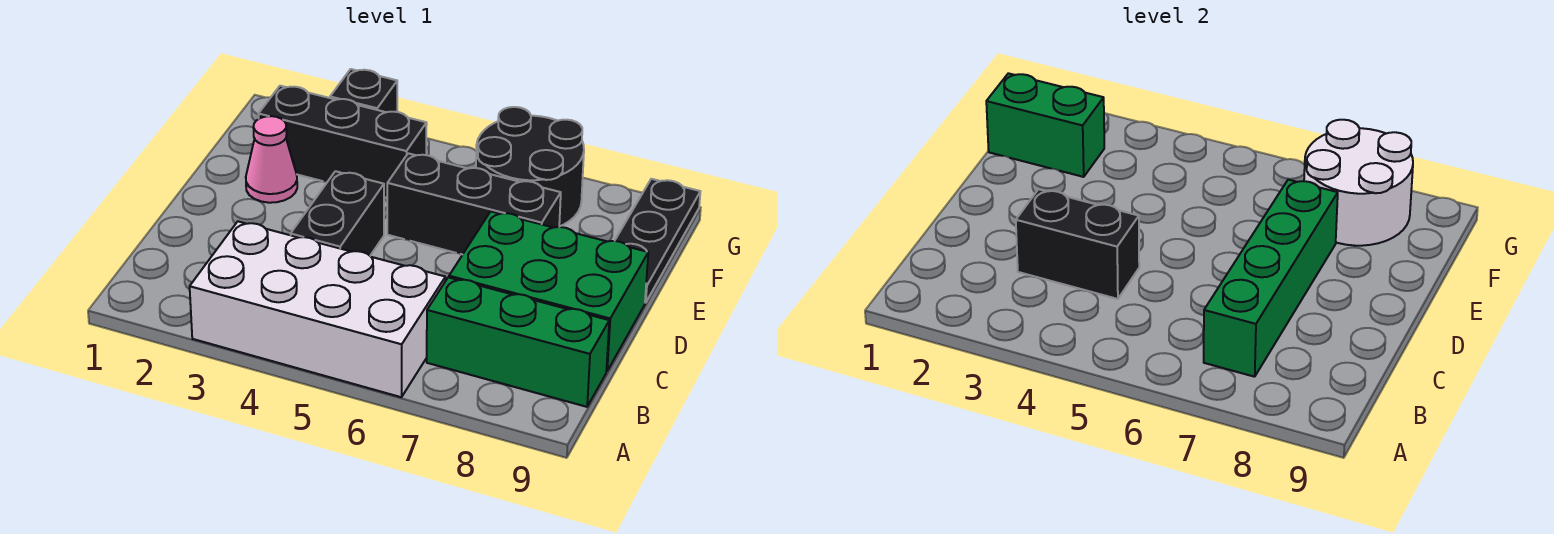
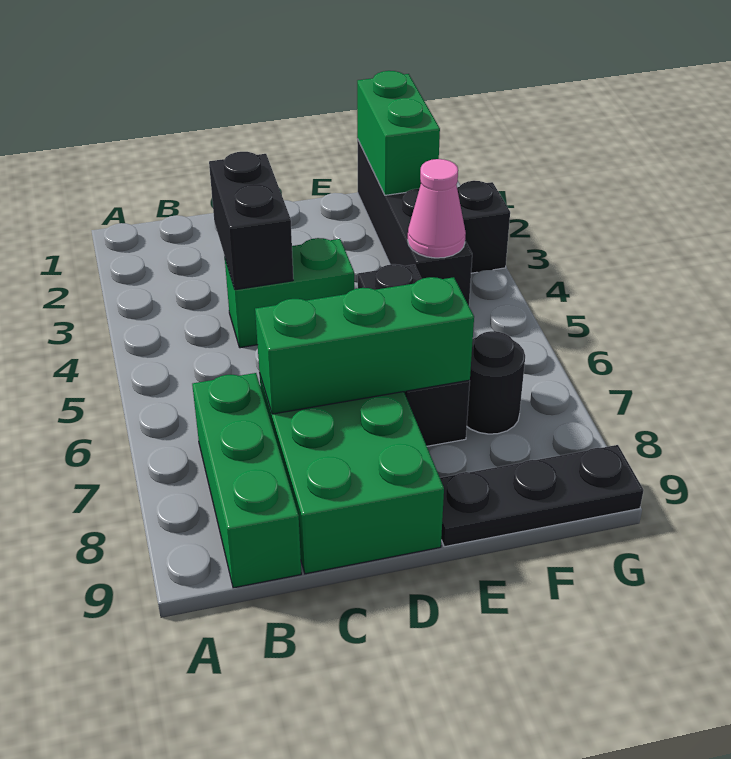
white brick A3:B6 level 1 -> none
green brick B7:E7 level 2 -> green brick C7:E7 level 2
black brick C4:D4 level 1 -> green brick C4:D4 level 1
pink cone E2 level 1 -> pink cone F4 level 2
black brick F2:F4 level 1 -> black brick F1:F4 level 1
black round brick F6:G7 level 1 -> black round brick F7 level 1
white round brick F7:G8 level 2 -> none

